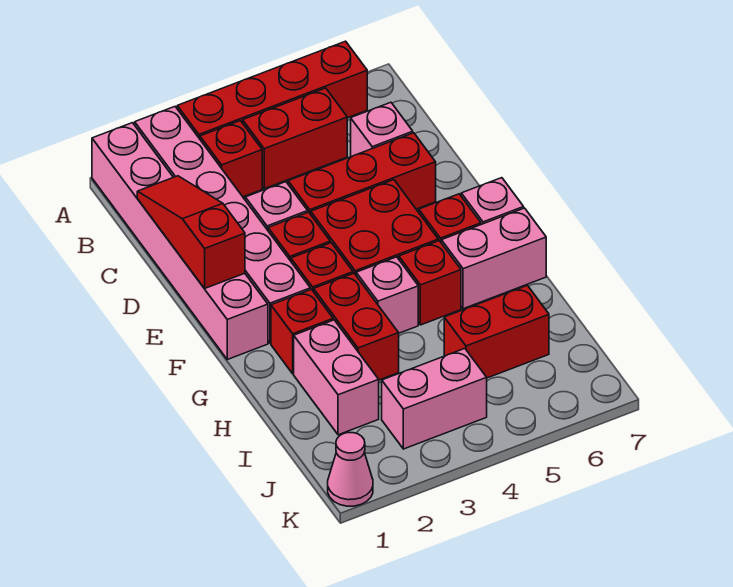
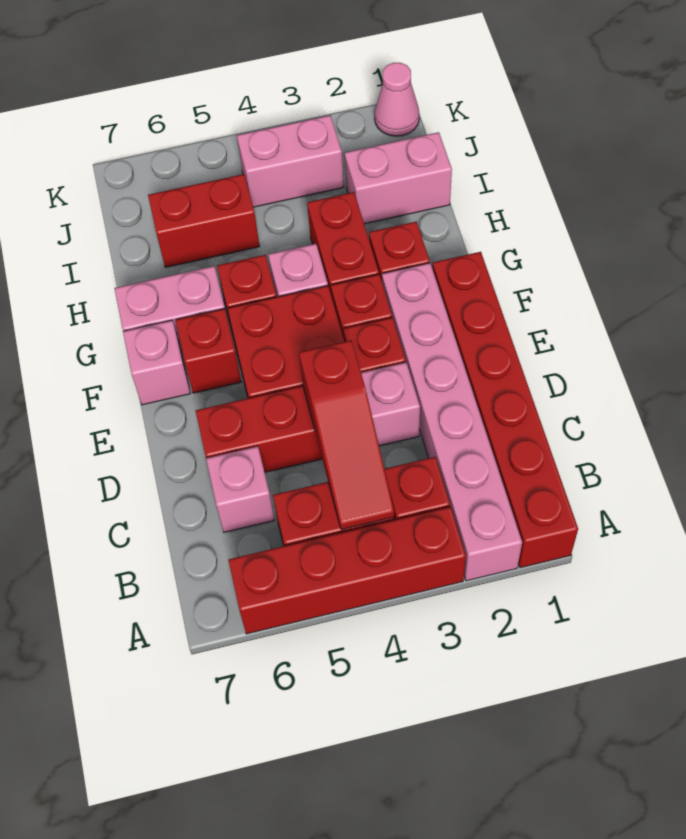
pink brick A1:F1 level 1 -> red brick A1:F1 level 1
red slope C1:E1 level 2 top E -> red slope B4:D4 level 2 top D
pink brick H2:I2 level 1 -> pink brick I1:I2 level 1

